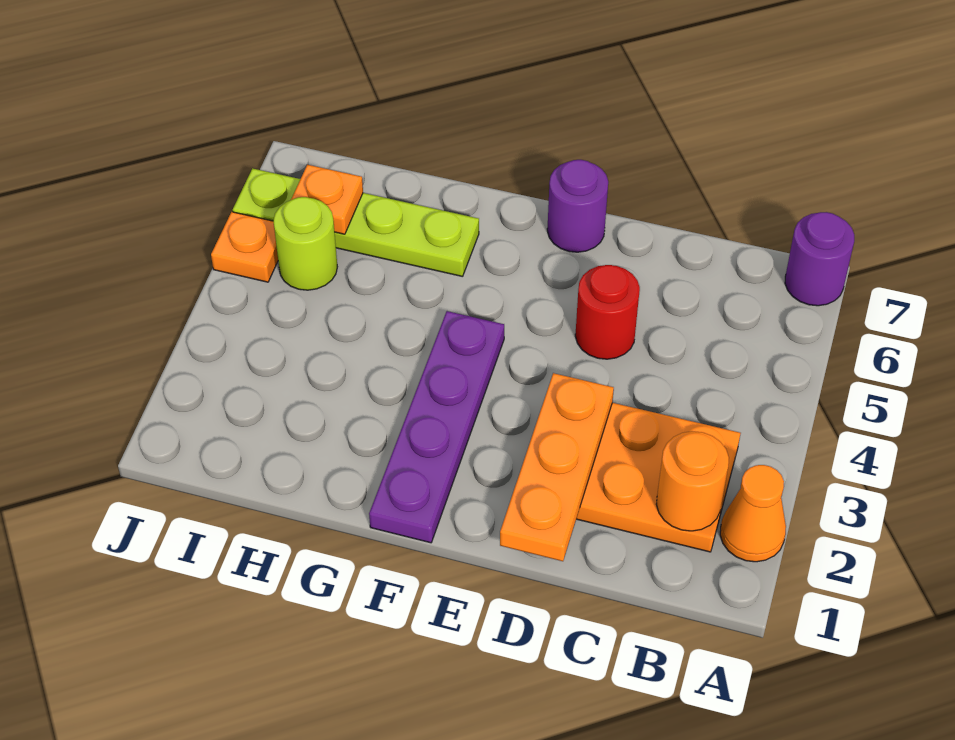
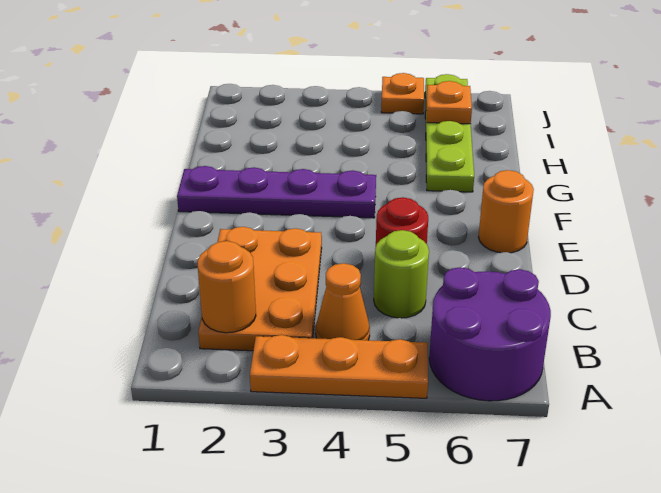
orange cone A2 level 1 -> orange cone B4 level 1
purple round brick A7 level 1 -> purple round brick A6:B7 level 1
orange plate D1:D3 level 2 -> orange plate A3:A5 level 1
purple round brick E7 level 1 -> orange round brick E7 level 1
lime round brick I5 level 1 -> lime round brick C5 level 1

